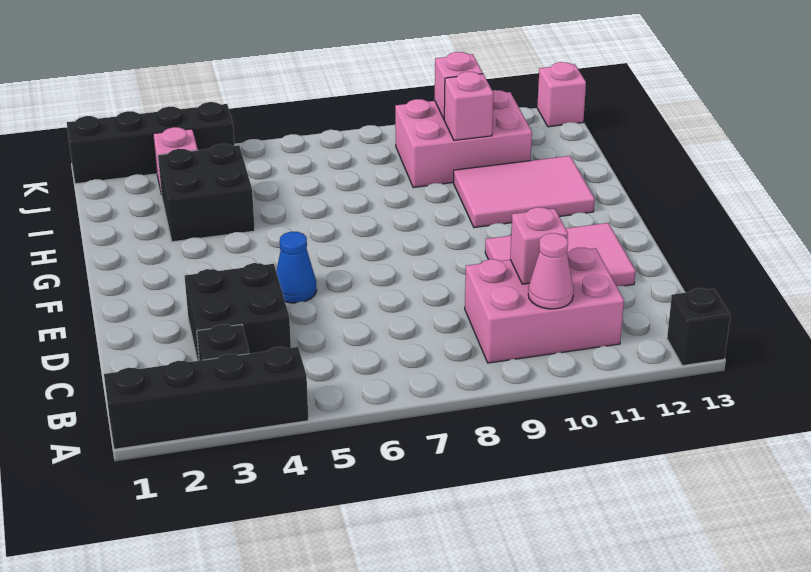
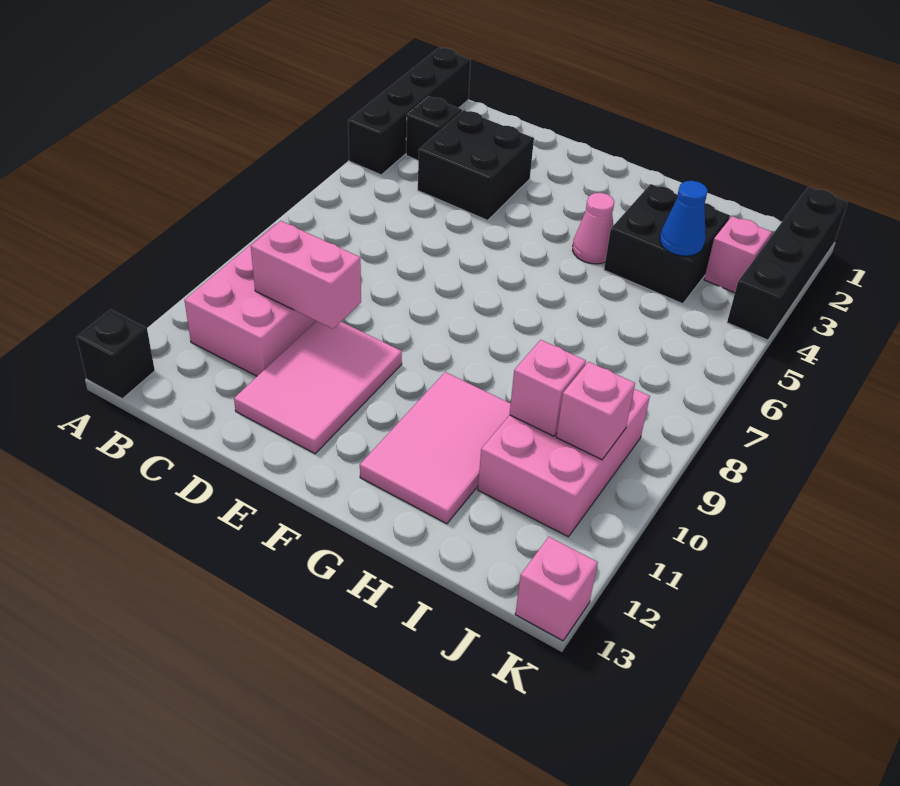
pink cone B10 level 2 -> pink cone G4 level 1
pink brick C10 level 2 -> pink brick C10:D10 level 2
blue cone E5 level 1 -> blue cone I4 level 2

